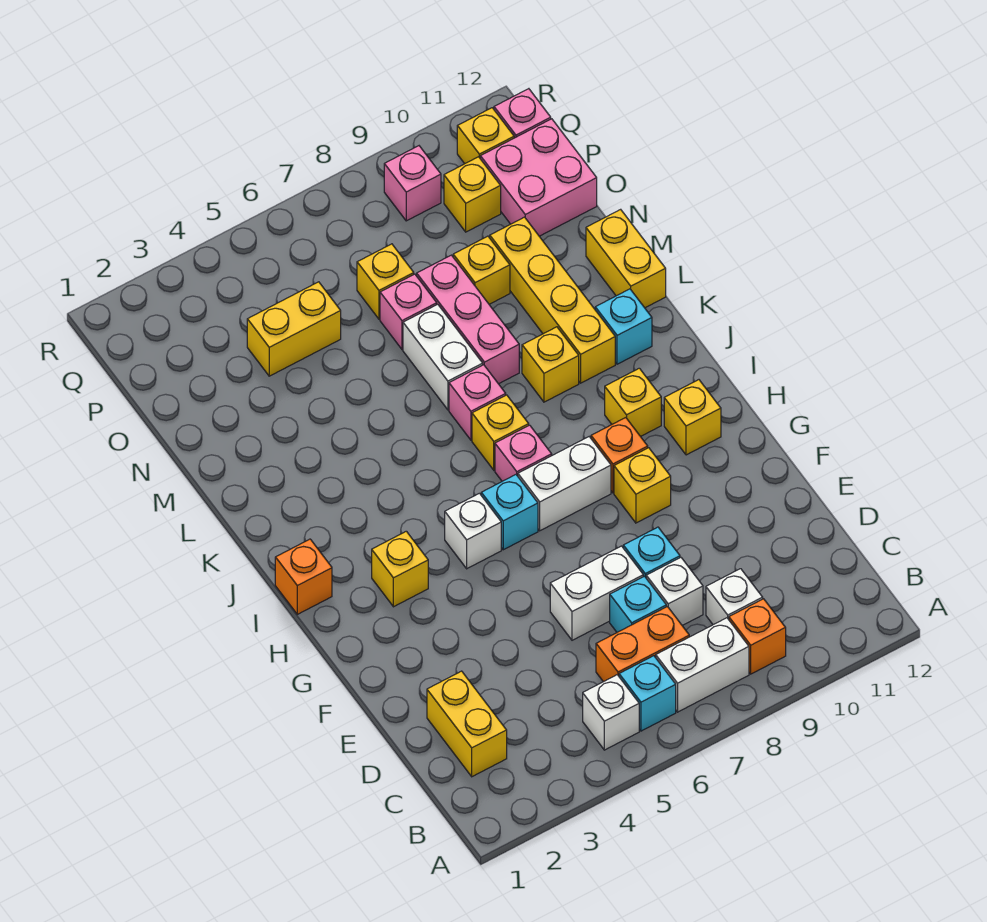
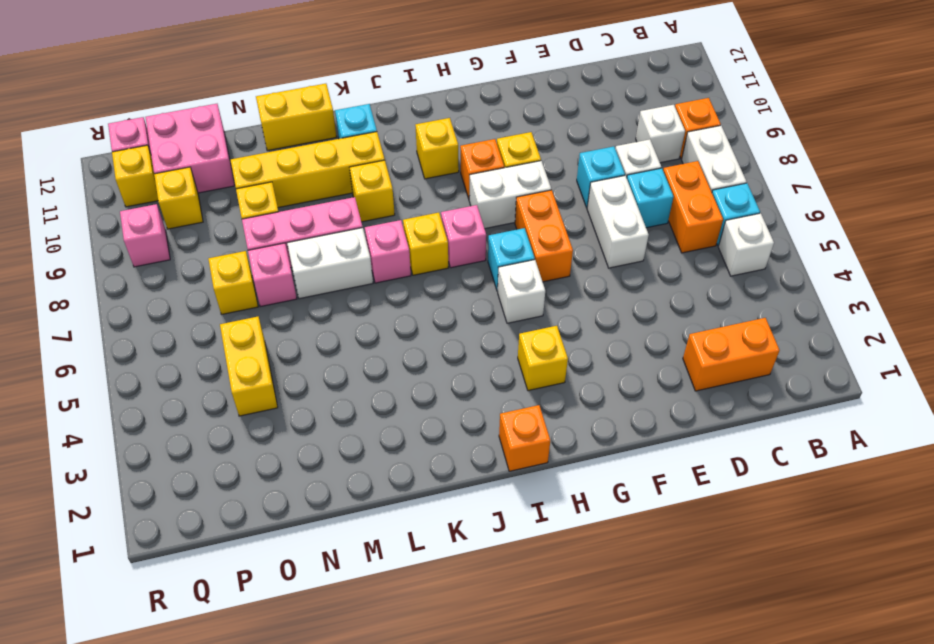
yellow brick C2:D2 level 1 -> orange brick C2:D2 level 1
none -> orange brick G6:G7 level 1
white brick H7:H8 level 1 -> white brick G8:H8 level 1
yellow brick H11 level 1 -> none

